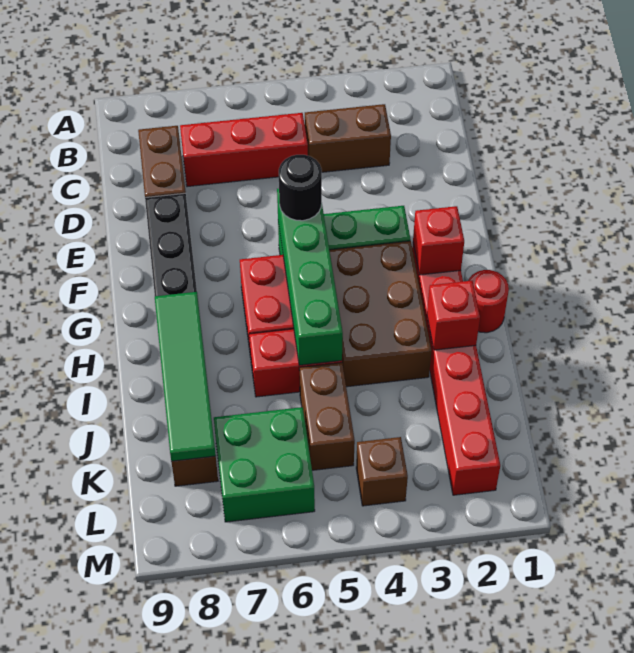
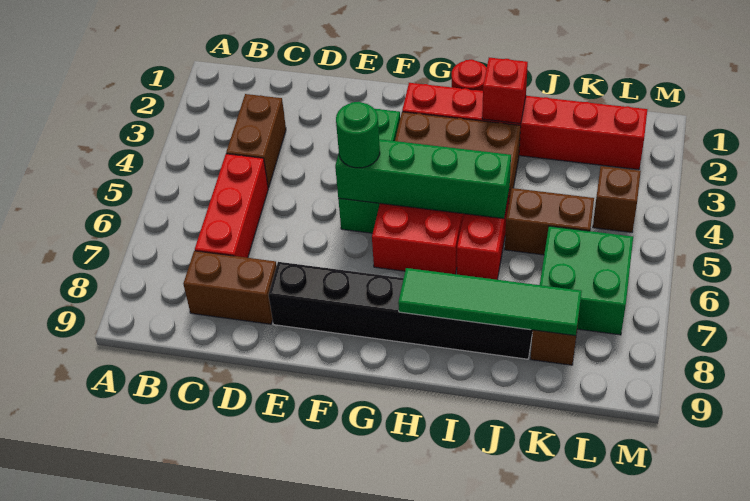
black round brick F5 level 3 -> green round brick F5 level 3
red brick G2 level 2 -> none

